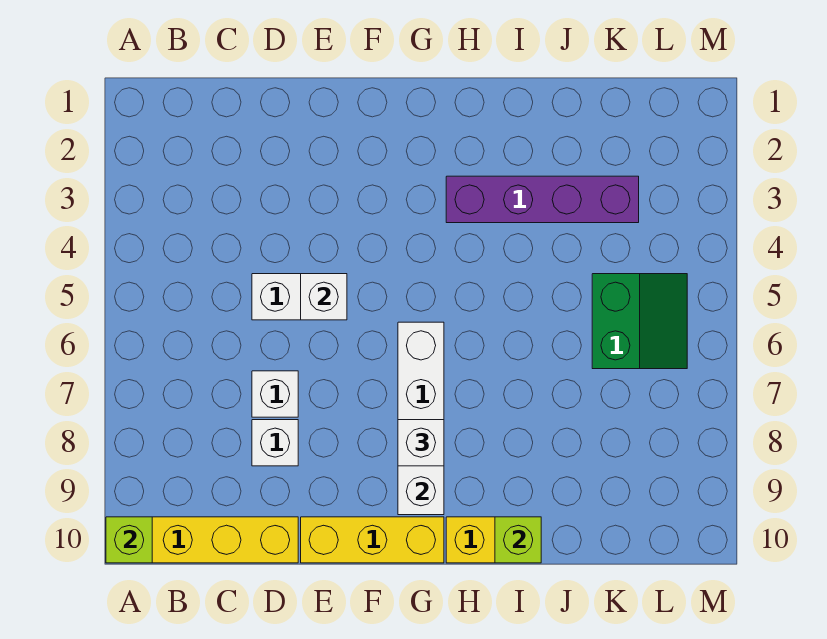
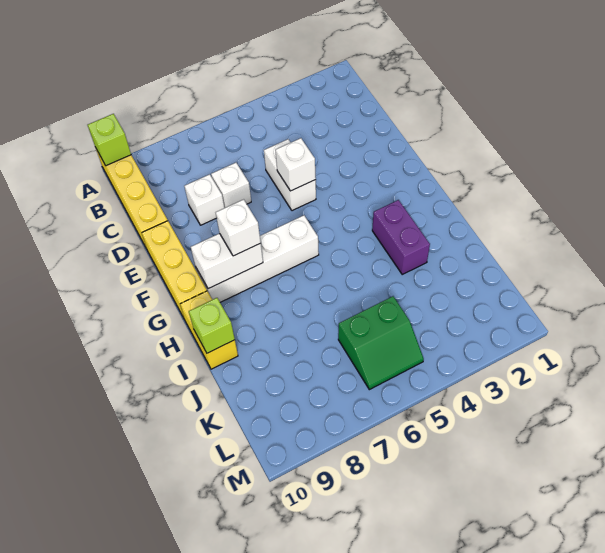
purple brick H3:K3 level 1 -> purple brick H3:I3 level 1

